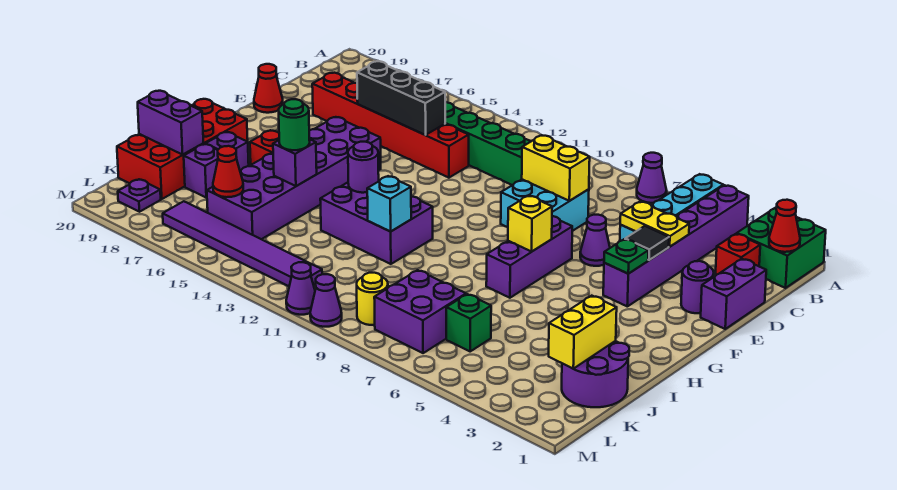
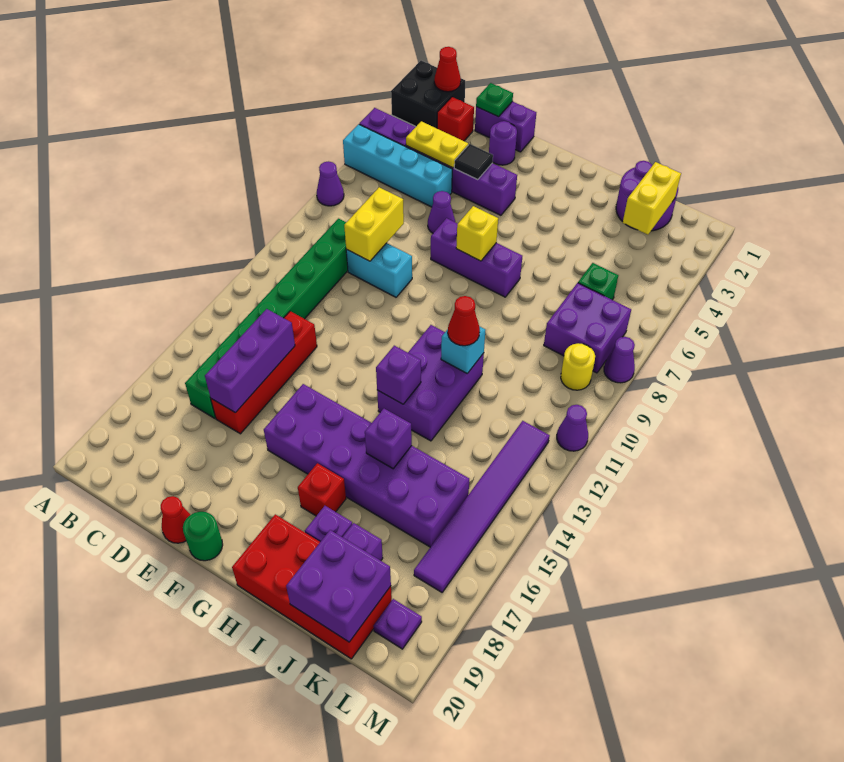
green brick A1:B2 level 1 -> black brick A1:B2 level 1
yellow plate D4:D5 level 2 -> yellow plate C4:D4 level 2
cyan brick D8:E9 level 1 -> cyan brick D9:E9 level 1
red brick D13:D18 level 1 -> red brick D13:D16 level 1
black brick D14:D16 level 2 -> purple brick D14:D16 level 2
green plate F4 level 2 -> green plate D1 level 2
purple round brick H13 level 2 -> purple brick H13 level 2
green round brick I15 level 3 -> green round brick F20 level 1
yellow brick J2:K2 level 2 -> yellow brick K2:K3 level 2
purple brick J19:J20 level 2 -> purple brick J19:K20 level 2
red cone K16 level 2 -> red cone I11 level 3
purple cone M10 level 1 -> purple cone M8 level 1

